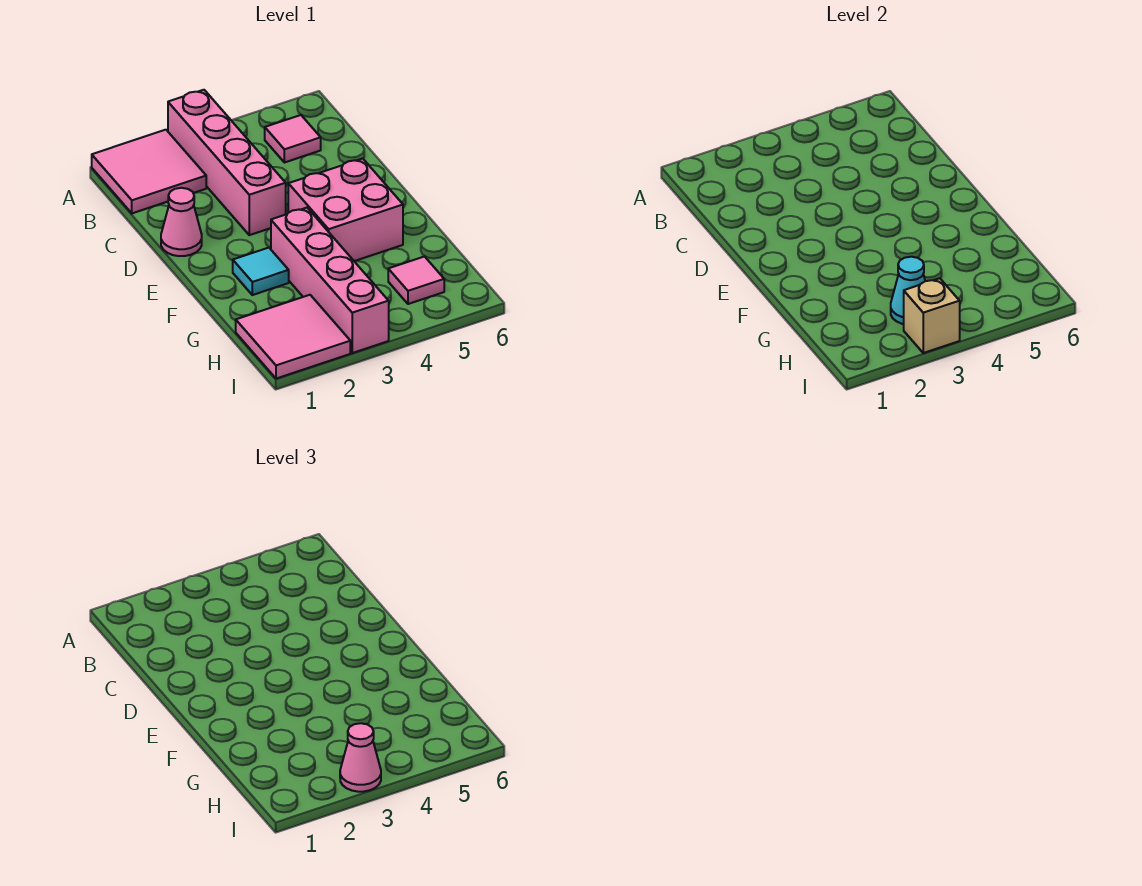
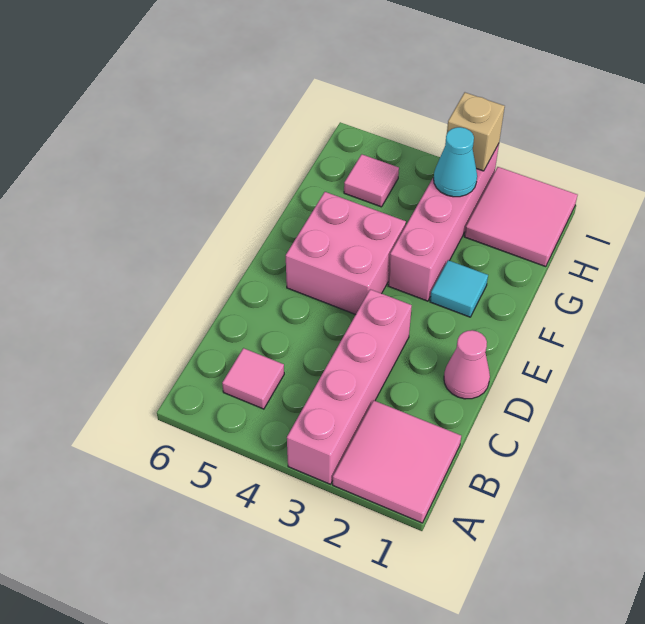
pink cone I3 level 3 -> none

